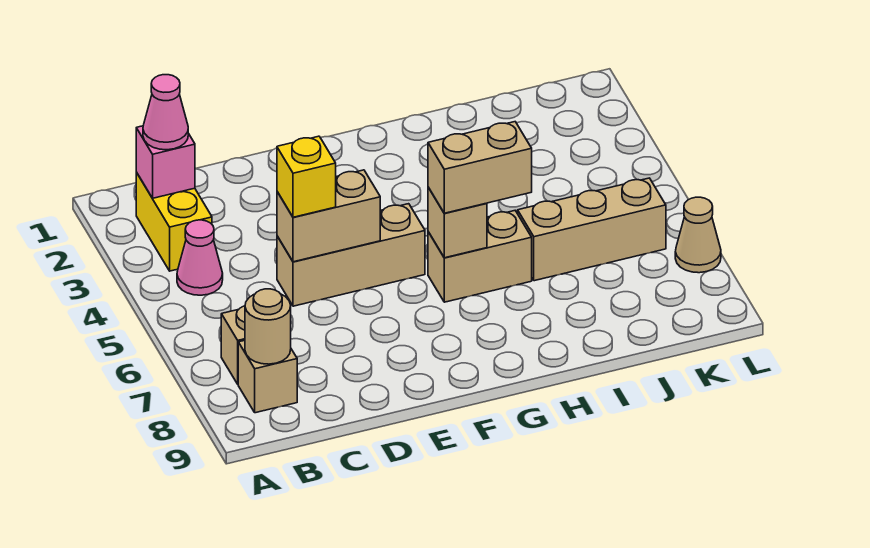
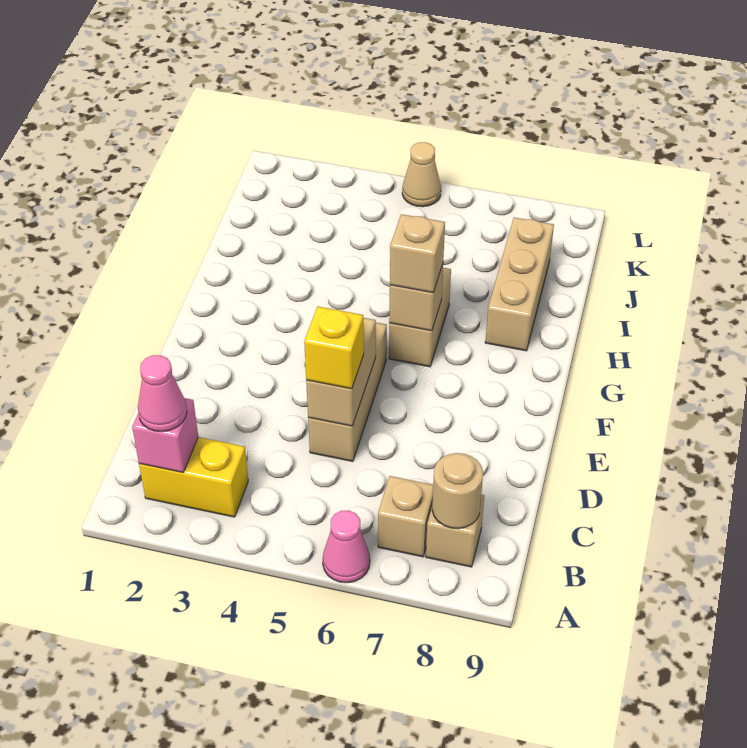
pink cone B4 level 1 -> pink cone A6 level 1
tan brick G6:H6 level 3 -> tan brick G6 level 3
tan brick I6:K6 level 1 -> tan brick H8:J8 level 1
tan cone L7 level 1 -> tan cone L5 level 1

